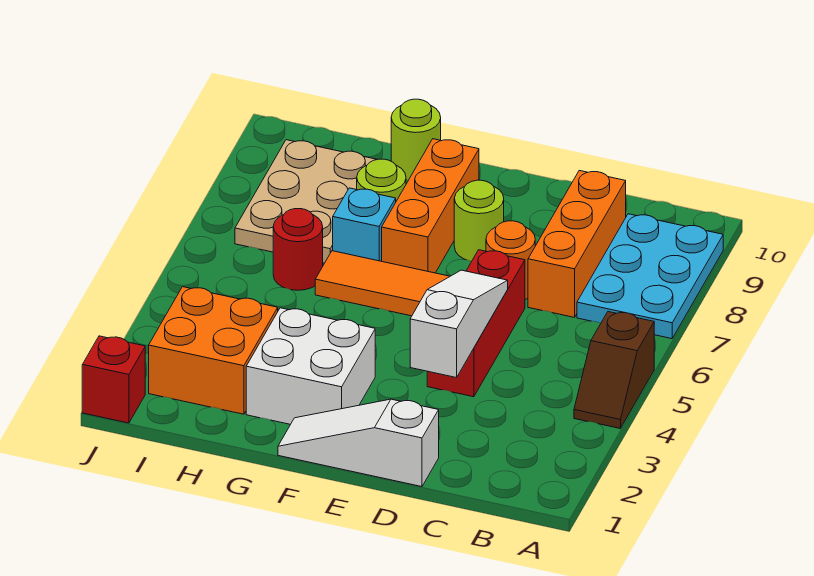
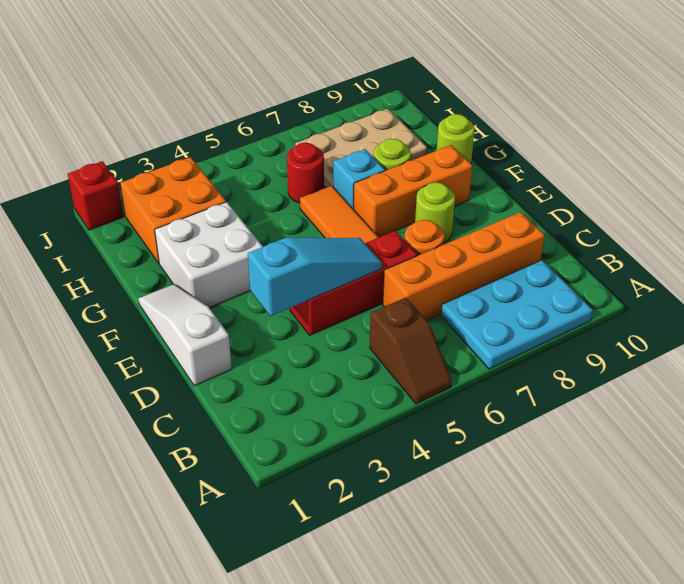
brown slope A4:A5 level 1 top 5 -> brown slope A5:B5 level 1 top B
orange brick C7:C9 level 1 -> orange brick C6:C9 level 1
white slope D3:D5 level 2 top 3 -> cyan slope D3:D5 level 2 top 3

